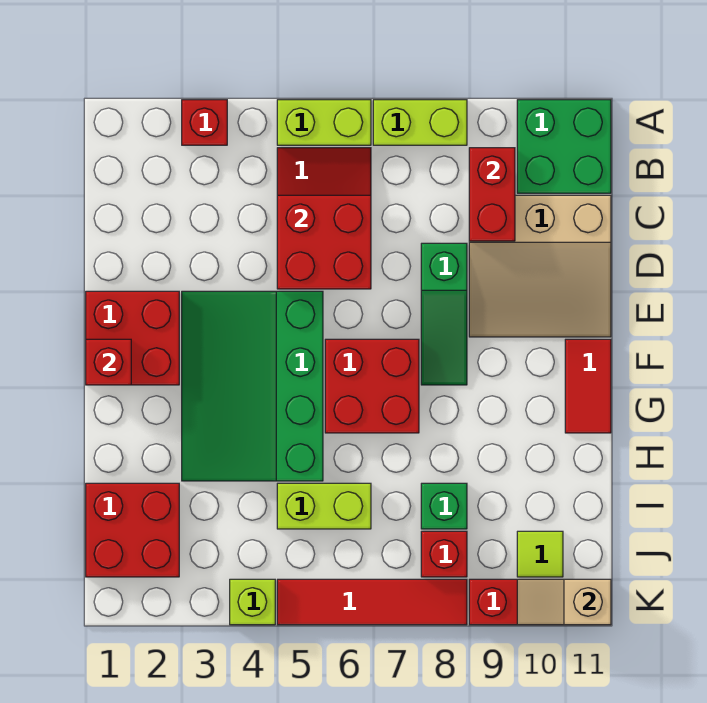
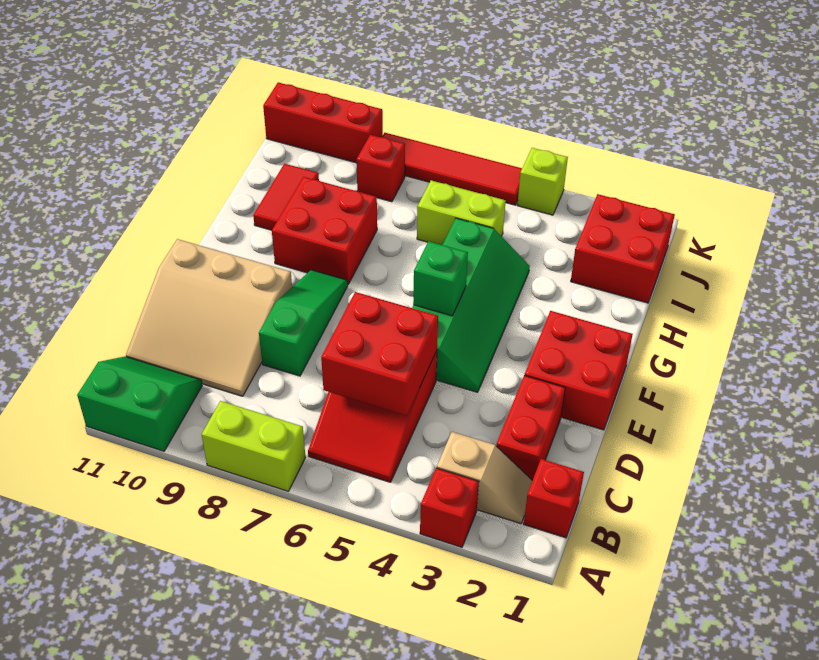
lime brick A5:A6 level 1 -> none
green brick A10:B11 level 1 -> green slope A10:B11 level 1 top A
red brick B9:C9 level 2 -> red brick C2:D2 level 1
tan slope C9:E11 level 1 top C -> tan slope C9:E11 level 1 top E
green slope E3:H5 level 1 top 5 -> green slope E4:H5 level 1 top 5
red brick F1 level 2 -> red brick B1 level 1
red brick F6:G7 level 1 -> red brick G8:H9 level 1
red tile F11:G11 level 1 -> red tile H10:I10 level 1
green brick I8 level 1 -> green brick F5 level 2
lime tile J10 level 1 -> none
tan slope K10:K11 level 2 top 11 -> tan slope B2:B3 level 1 top 3

